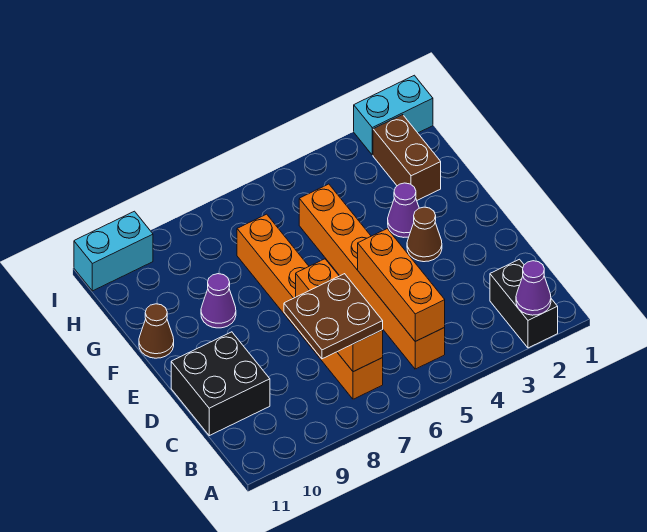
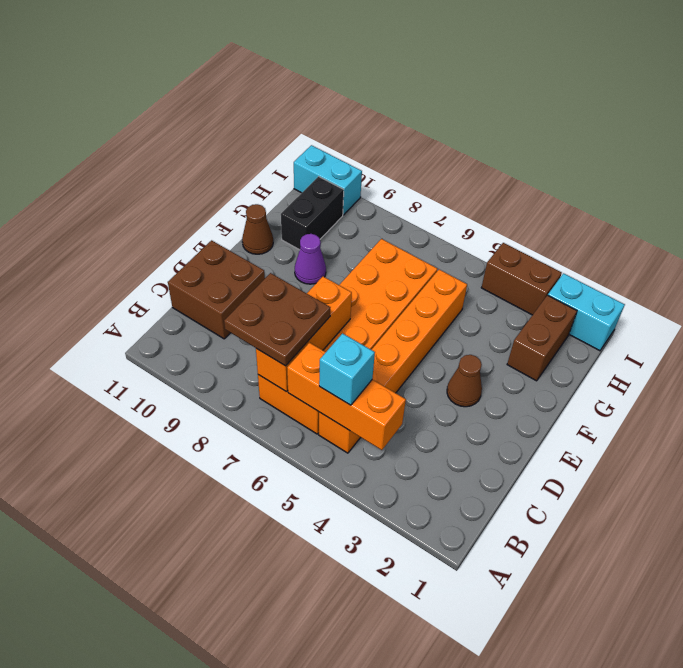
black brick A2:B2 level 1 -> black brick G10:H10 level 1
purple cone A2 level 2 -> none
orange brick B5:D5 level 2 -> orange brick B4:B6 level 2
none -> cyan brick B5 level 3
orange brick B7:G7 level 1 -> orange brick B6:G7 level 1
black brick C10:D11 level 1 -> brown brick C10:D11 level 1
purple cone F3 level 1 -> none
none -> brown brick I3:I4 level 1

